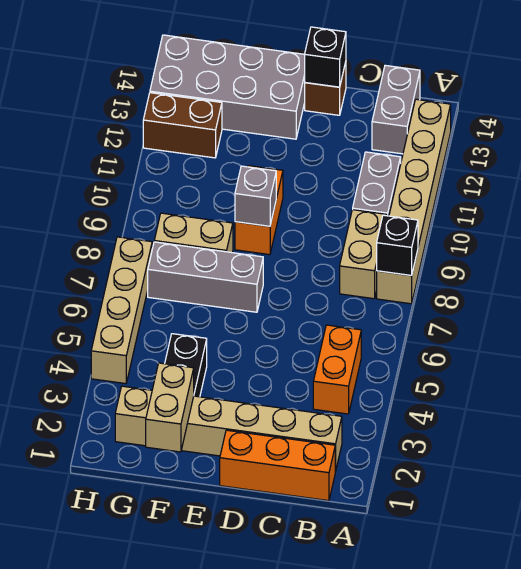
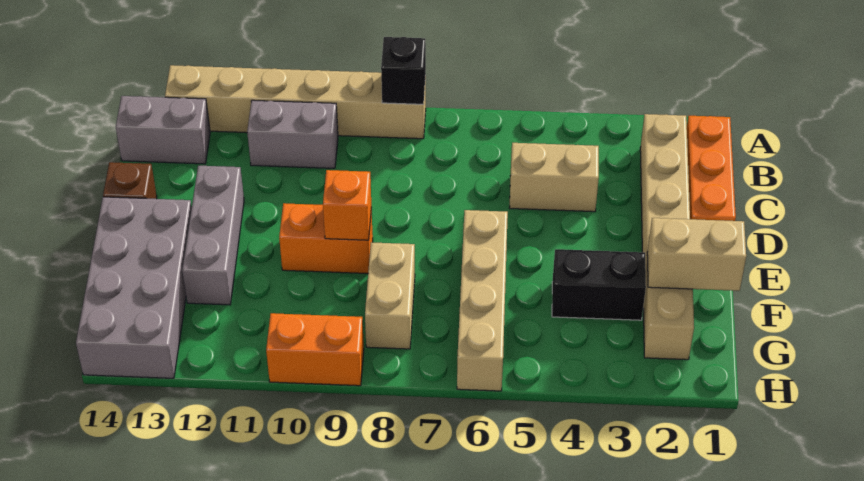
orange brick B4:B5 level 1 -> orange brick H9:H10 level 1
tan brick B8:B9 level 1 -> tan brick C4:C5 level 1
black brick D14 level 2 -> none
grey brick E7:G7 level 1 -> grey brick D12:F12 level 1
grey brick E9 level 2 -> orange brick E9 level 2
brown brick G12:H12 level 1 -> none
tan brick H4:H7 level 1 -> tan brick E6:H6 level 1

